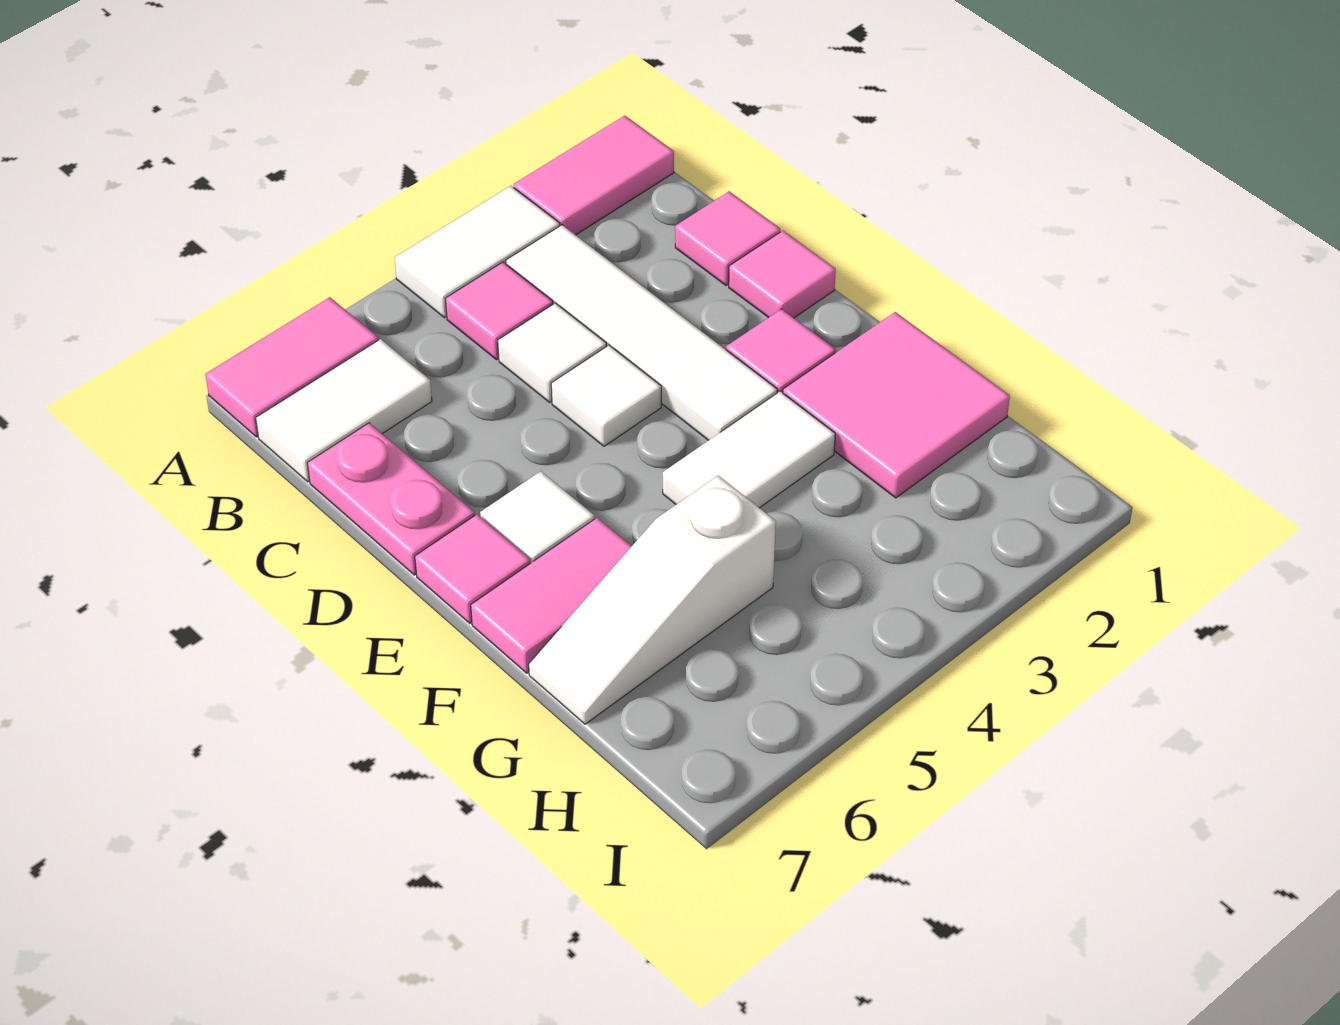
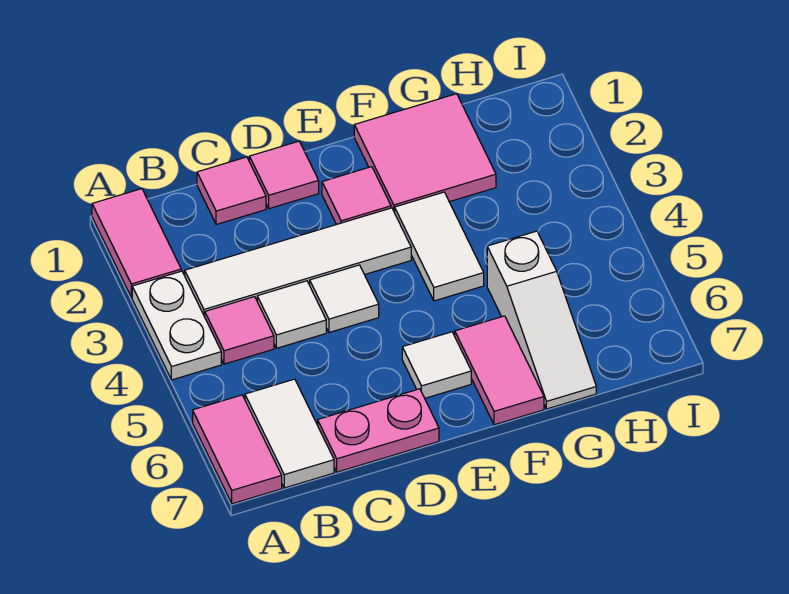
white tile A3:A4 level 1 -> white plate A3:A4 level 1
pink tile E7 level 1 -> none

